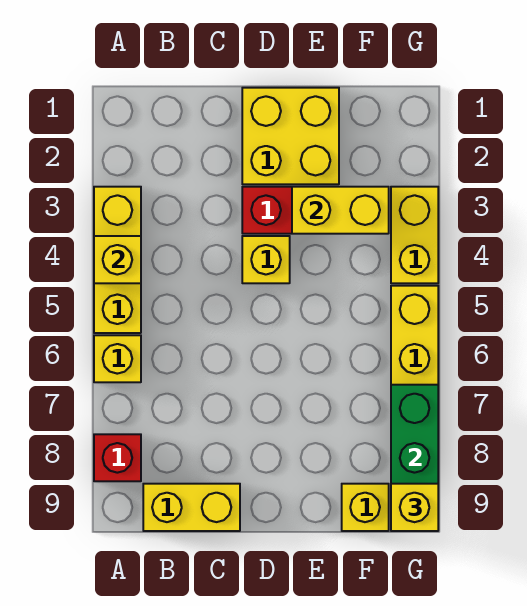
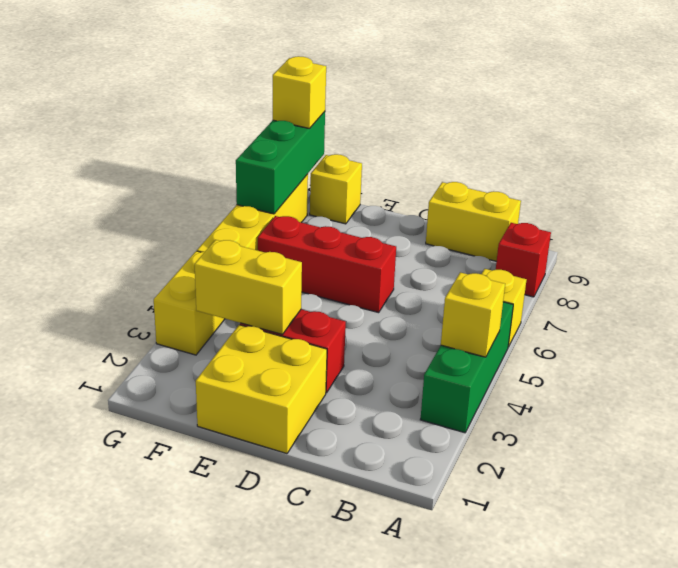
yellow brick A3:A5 level 1 -> green brick A3:A5 level 1
yellow brick D4 level 1 -> none
none -> red brick D6:F6 level 1

